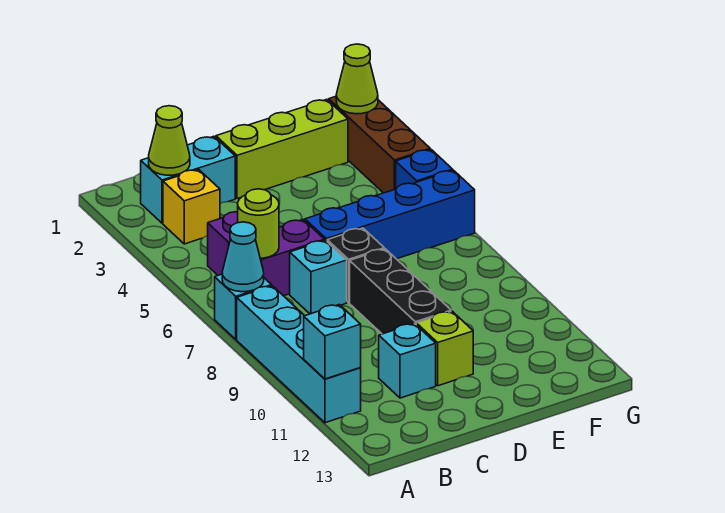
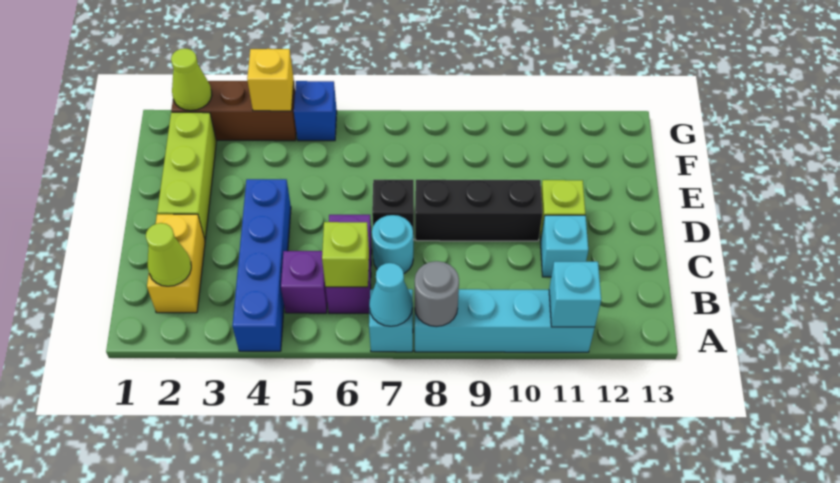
none -> grey round brick A8 level 2
cyan brick B2:C2 level 1 -> yellow brick B2:C2 level 1
yellow brick B3 level 1 -> yellow brick G4 level 2
lime round brick B6 level 2 -> lime brick B6 level 2
cyan brick C7 level 1 -> cyan round brick C7 level 1
blue brick D6:G6 level 1 -> blue brick A4:D4 level 1

